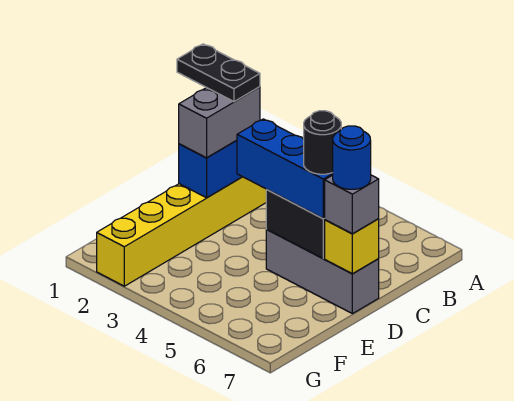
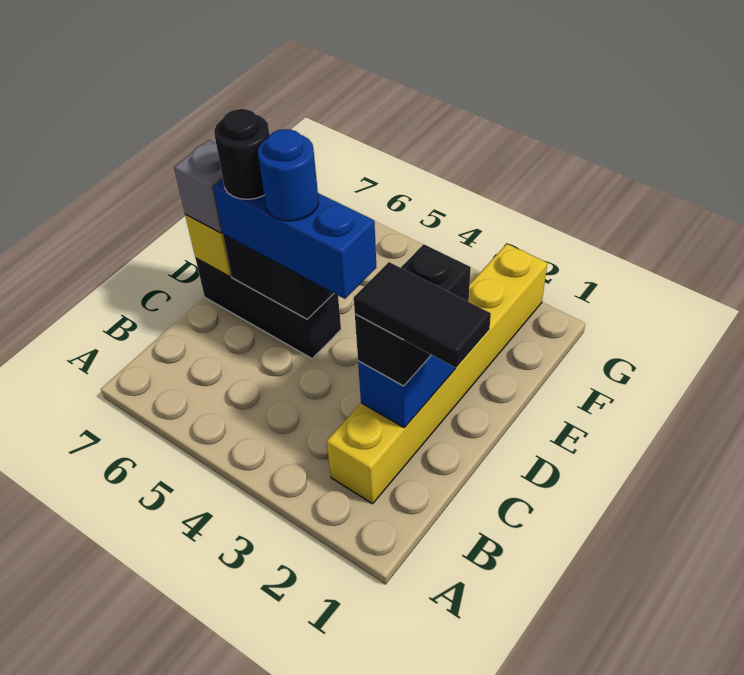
black plate C1:C2 level 4 -> black tile C1:C2 level 4
grey brick C2:D2 level 3 -> black brick C2:D2 level 3
grey brick D5:D7 level 1 -> black brick D5:D7 level 1
blue round brick D7 level 4 -> blue round brick D5 level 4

